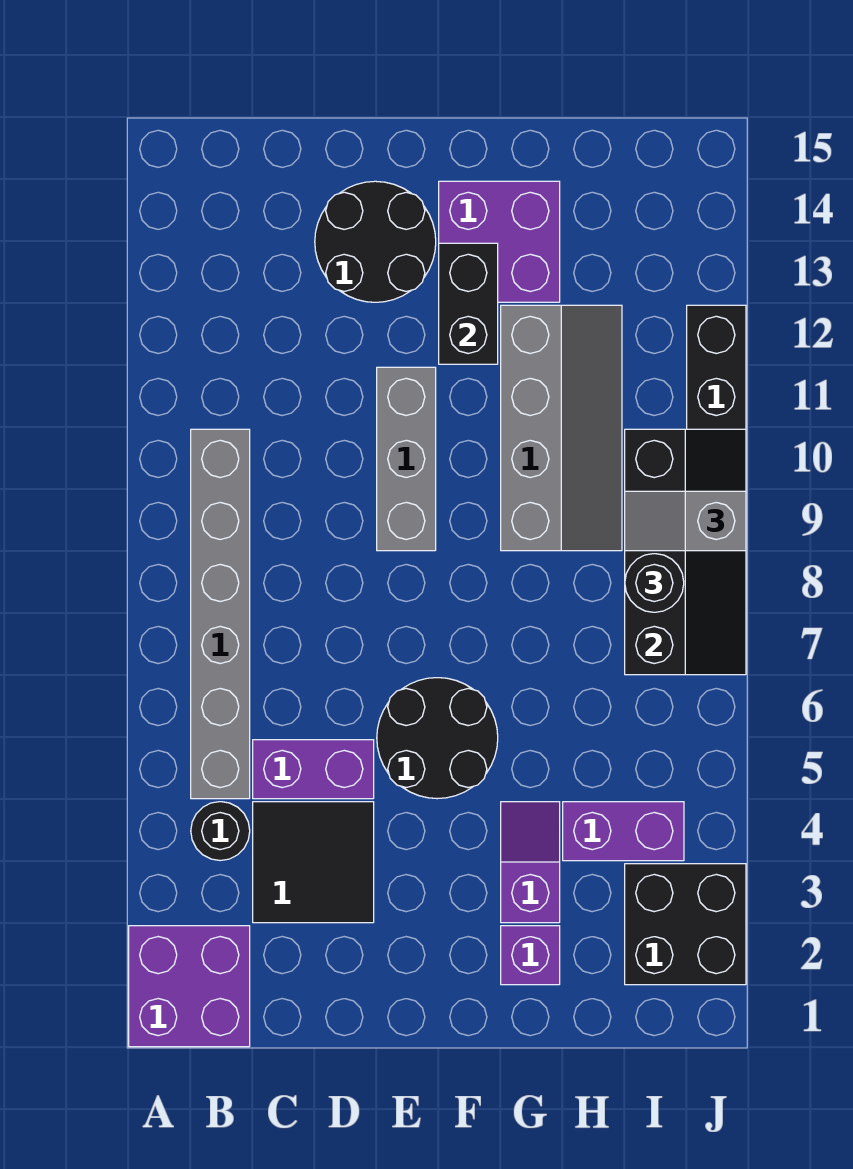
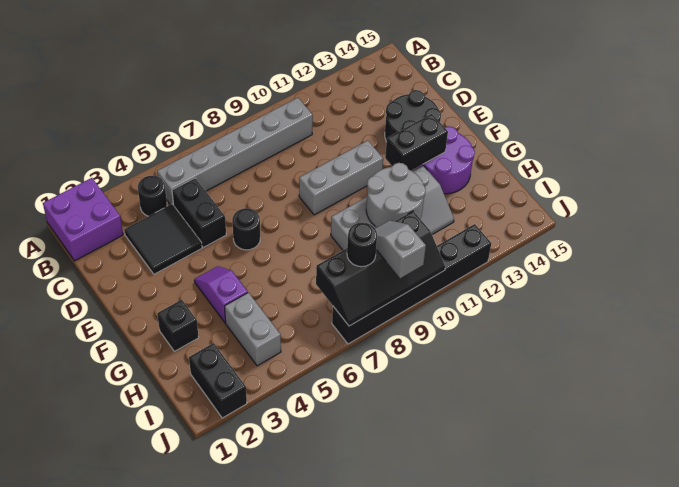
purple brick C5:D5 level 1 -> black brick C5:D5 level 1
black round brick E5:F6 level 1 -> black round brick E6 level 1
purple brick F13:G14 level 1 -> purple round brick F13:G14 level 1
purple brick G2 level 1 -> black brick G2 level 1
purple slope G3:G4 level 1 top 3 -> purple slope F4:G4 level 1 top G
none -> grey round brick G10:H11 level 2
purple brick H4:I4 level 1 -> grey brick H4:I4 level 1
black brick I2:J3 level 1 -> black brick I2:J2 level 1

